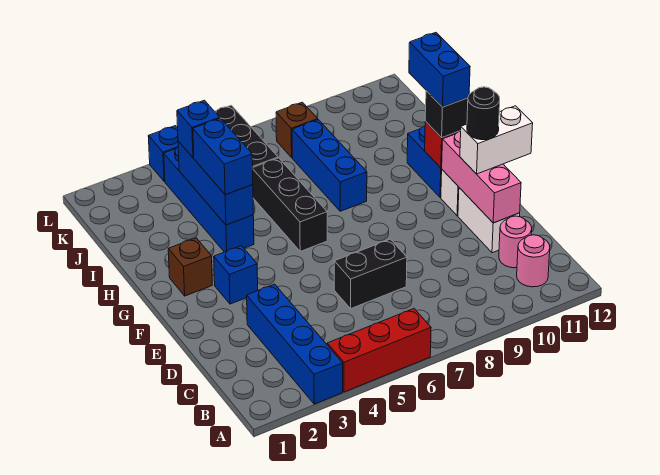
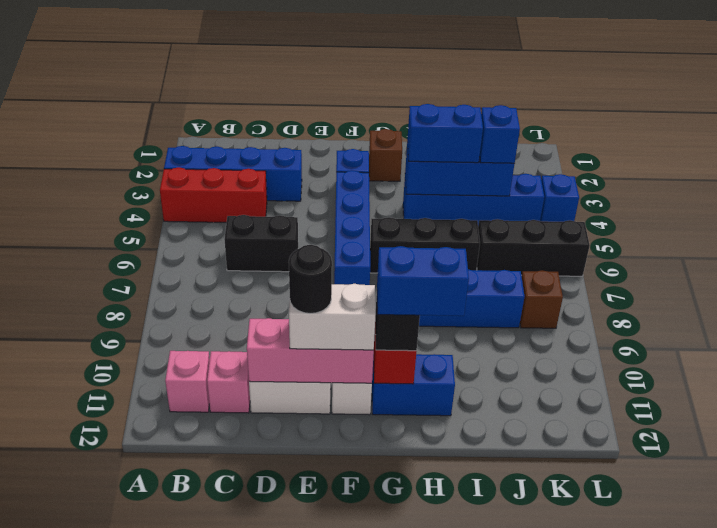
red brick A4:A6 level 1 -> red brick A4:C4 level 1
pink round brick B11 level 1 -> pink brick B11 level 1
pink round brick C11 level 1 -> pink brick C11 level 1
black brick D6:D7 level 1 -> black brick C6:D6 level 1
white brick E11:E12 level 3 -> white brick E11:F11 level 3
none -> blue brick F4:F7 level 1

